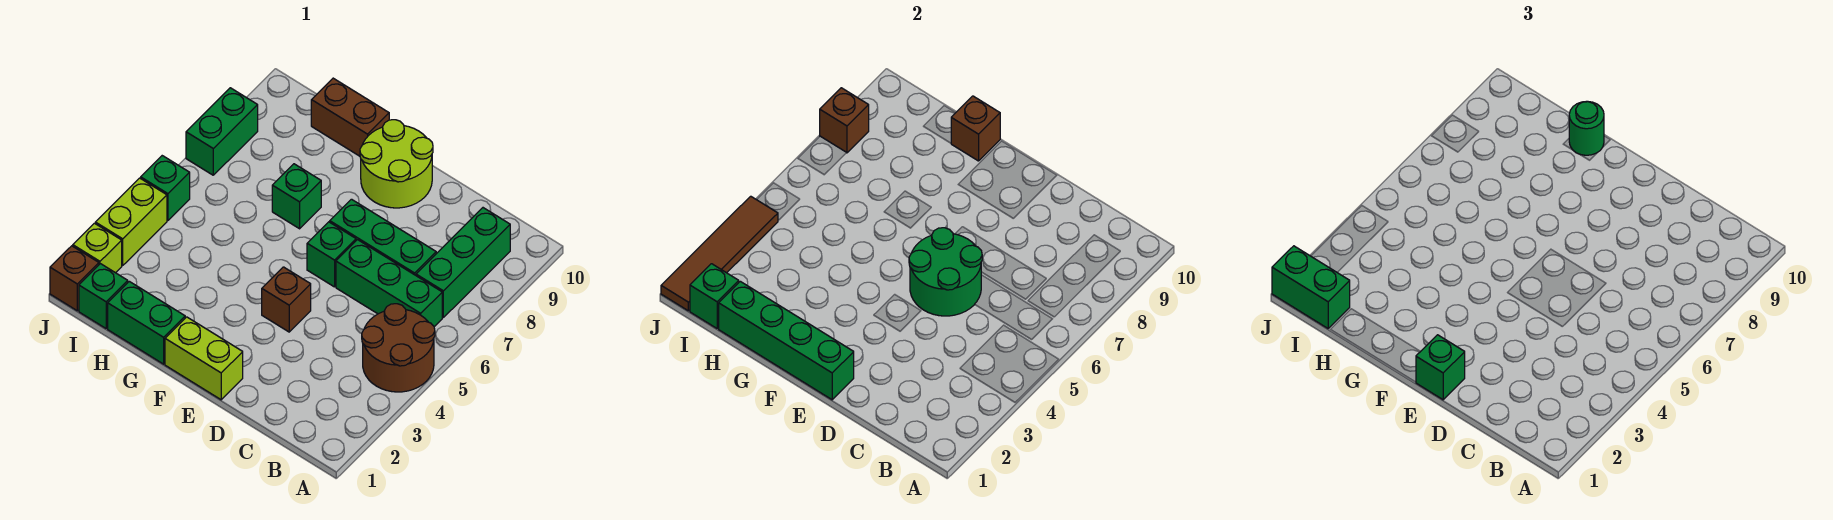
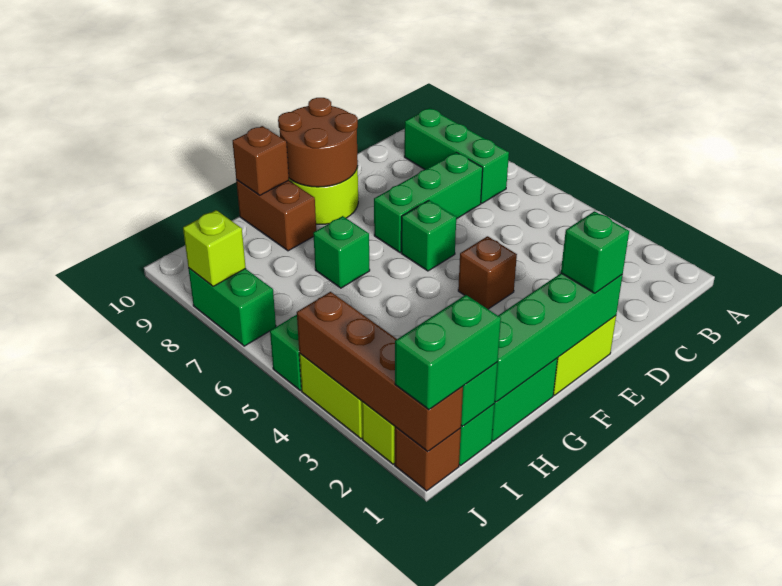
brown round brick A4:B5 level 1 -> brown round brick E9:F10 level 2
green brick B6:D6 level 1 -> none
green round brick D5:E6 level 2 -> none
brown brick G10:H10 level 1 -> brown brick G9:G10 level 1
green round brick G10 level 3 -> none
brown tile J1:J4 level 2 -> brown brick J1:J4 level 2
brown brick J8 level 2 -> lime brick J8 level 2

